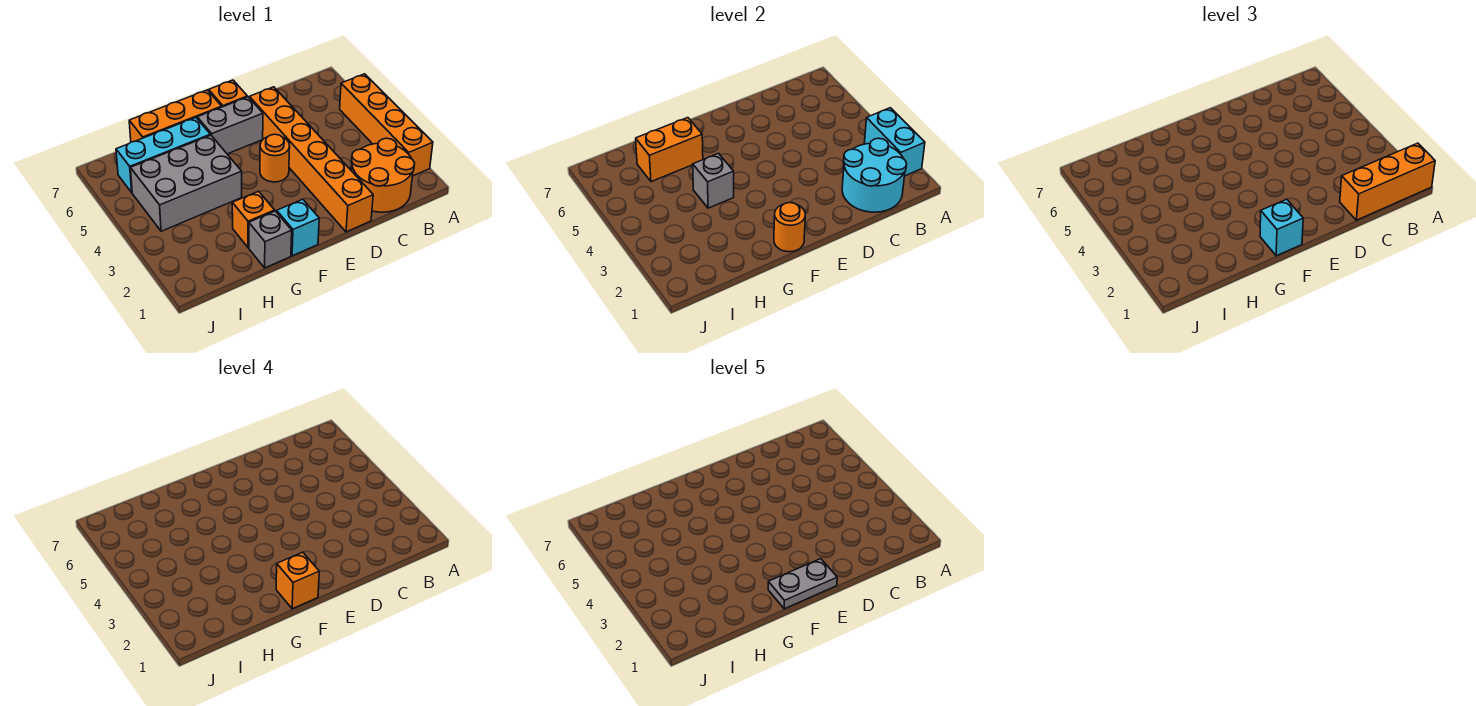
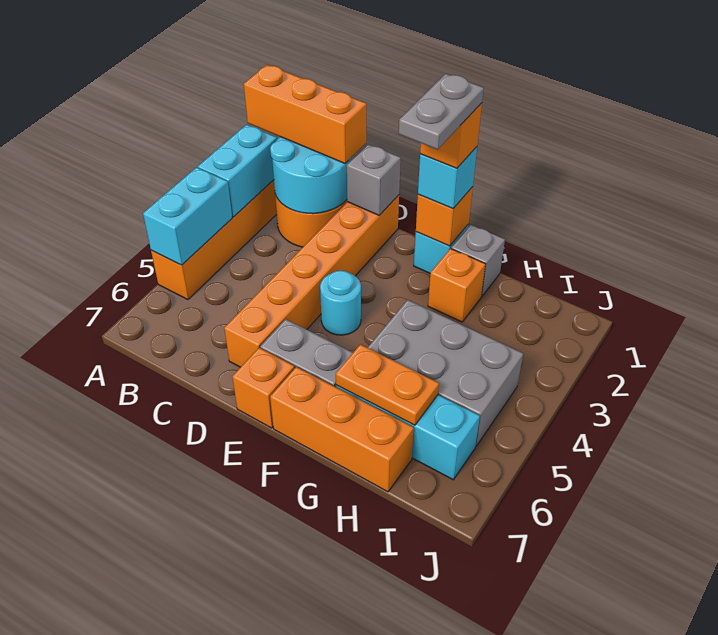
none -> cyan brick A4:A5 level 2
grey plate E1:F1 level 5 -> grey plate F1:F2 level 5
orange round brick E4 level 1 -> cyan round brick E4 level 1
orange round brick F1 level 2 -> orange brick F1 level 2
grey brick G4 level 2 -> grey brick D1 level 2
orange brick G6:H6 level 2 -> orange plate G6:H6 level 2

